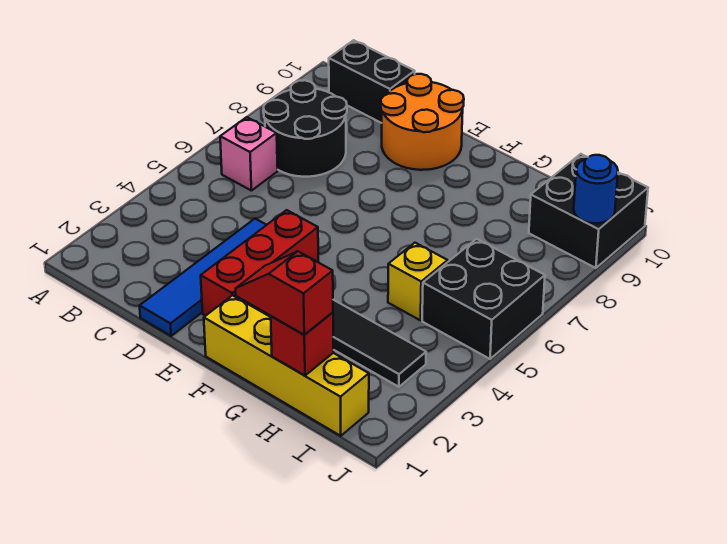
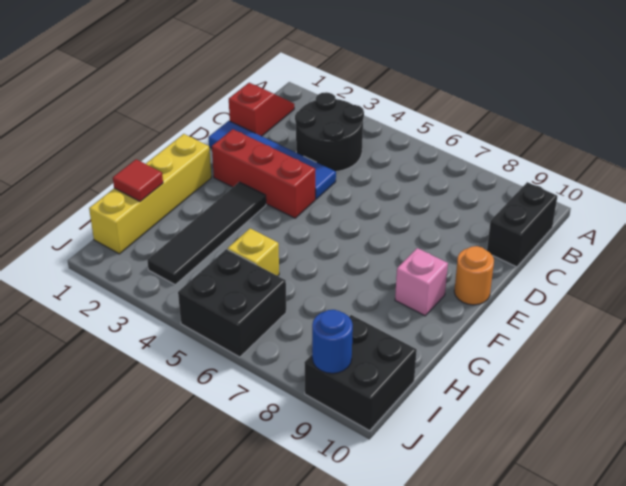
pink brick B6 level 1 -> pink brick F9 level 1
black round brick B7:C8 level 1 -> black round brick B3:C4 level 1
orange round brick D9:E10 level 1 -> orange round brick E10 level 1
red slope G1:H1 level 3 top H -> red slope B1:C1 level 1 top C
red brick H1 level 2 -> red tile H1 level 2

